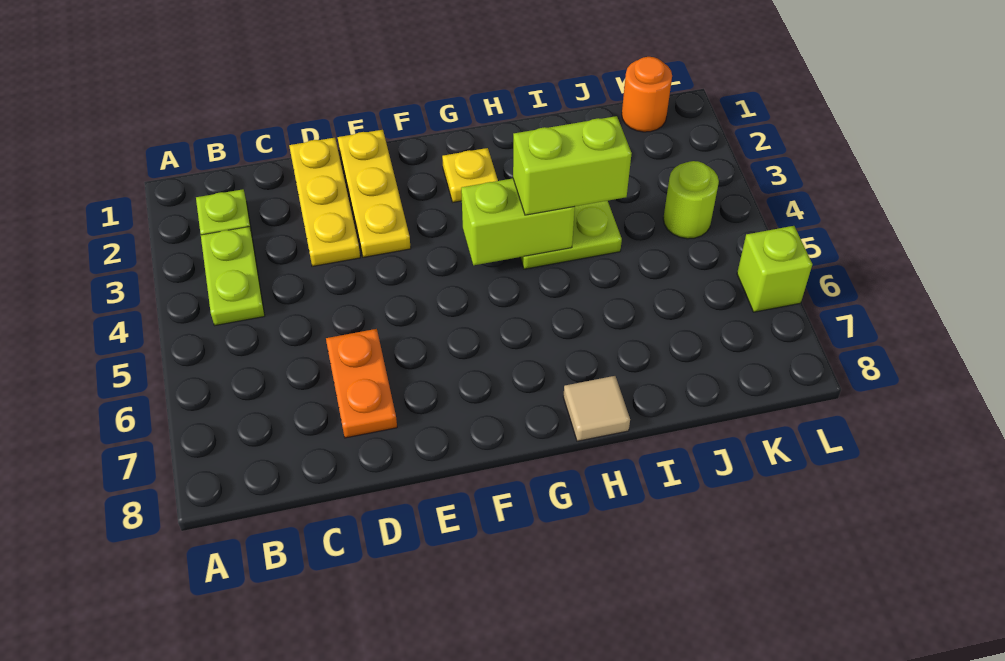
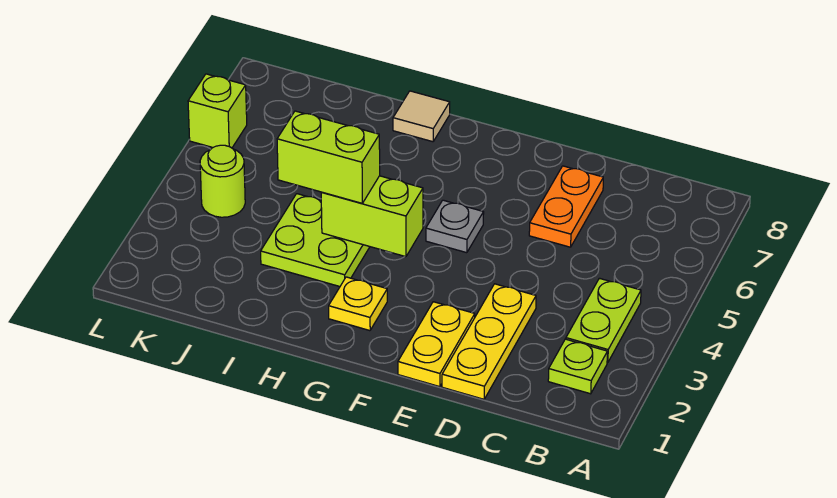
yellow plate E1:E3 level 1 -> yellow plate E1:E2 level 1
none -> grey plate F5 level 1
orange round brick K1 level 1 -> none

